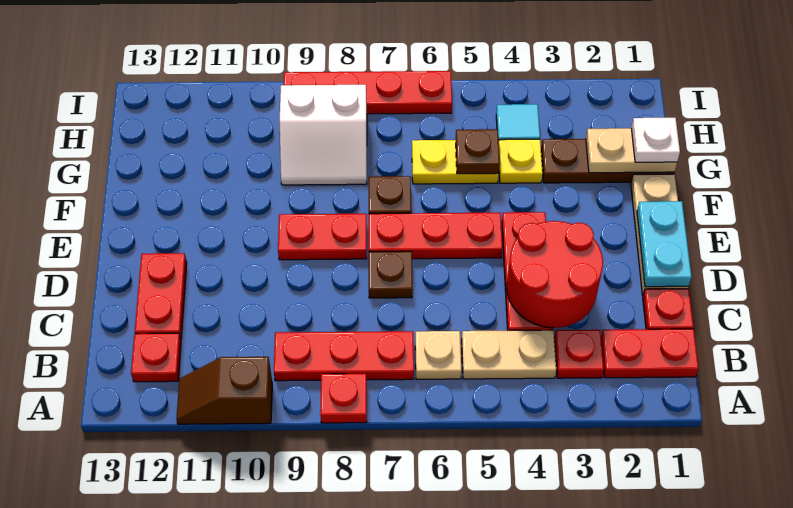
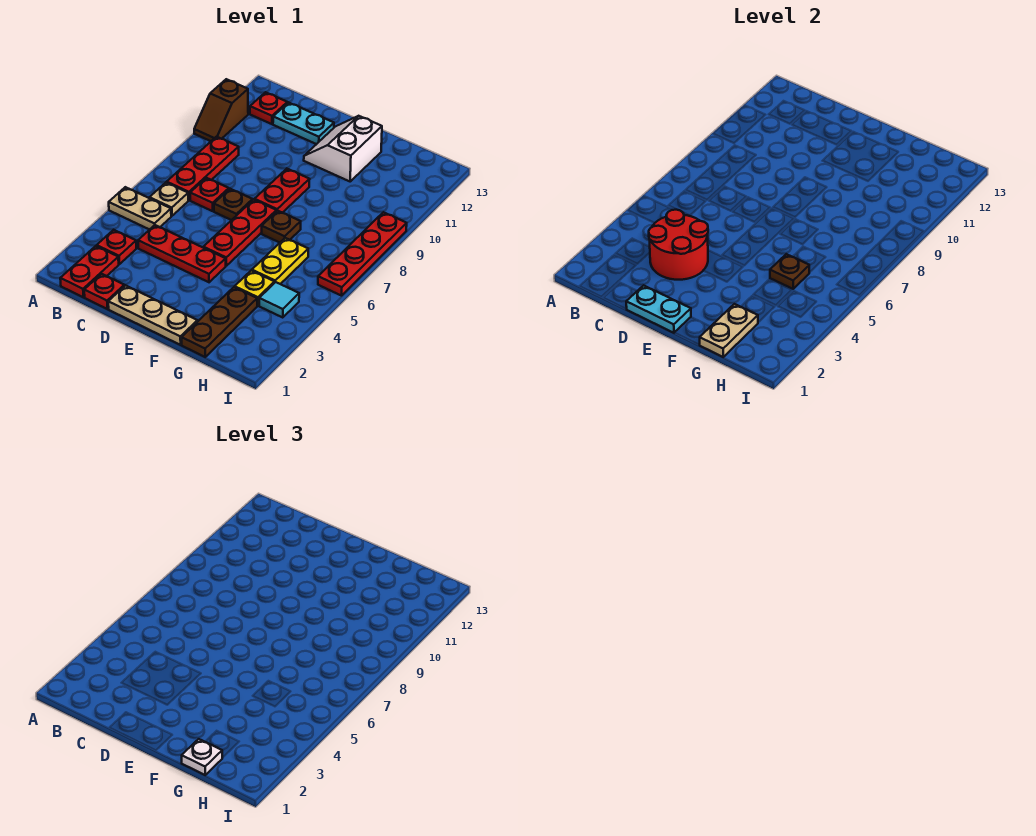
red plate A8 level 1 -> red plate C7 level 1
brown slope A10:A11 level 1 top 10 -> brown slope A10:A11 level 1 top 11
tan plate B4:B5 level 1 -> tan plate A5:B5 level 1
red plate C12:D12 level 1 -> cyan plate C12:D12 level 1
white slope G8:H9 level 1 top H -> white slope E11:F12 level 1 top F

